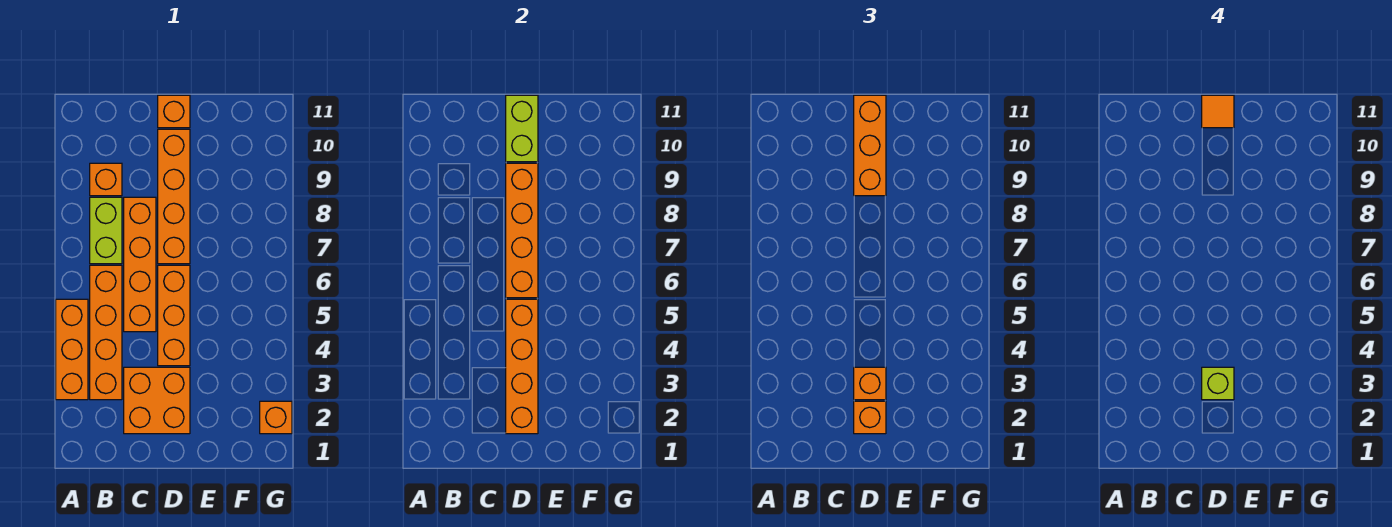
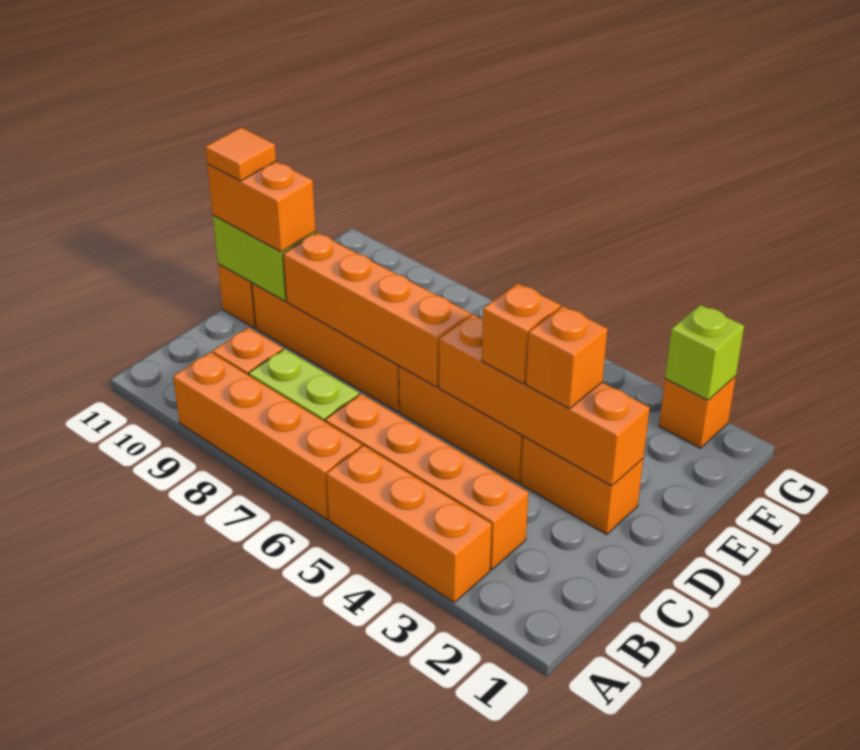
orange brick C2:D3 level 1 -> orange brick D2:D3 level 1
orange brick C5:C8 level 1 -> orange brick A6:A9 level 1
orange brick D2 level 3 -> orange brick D4 level 3
lime brick D3 level 4 -> lime brick G2 level 2
orange brick D9:D11 level 3 -> orange brick D10:D11 level 3

